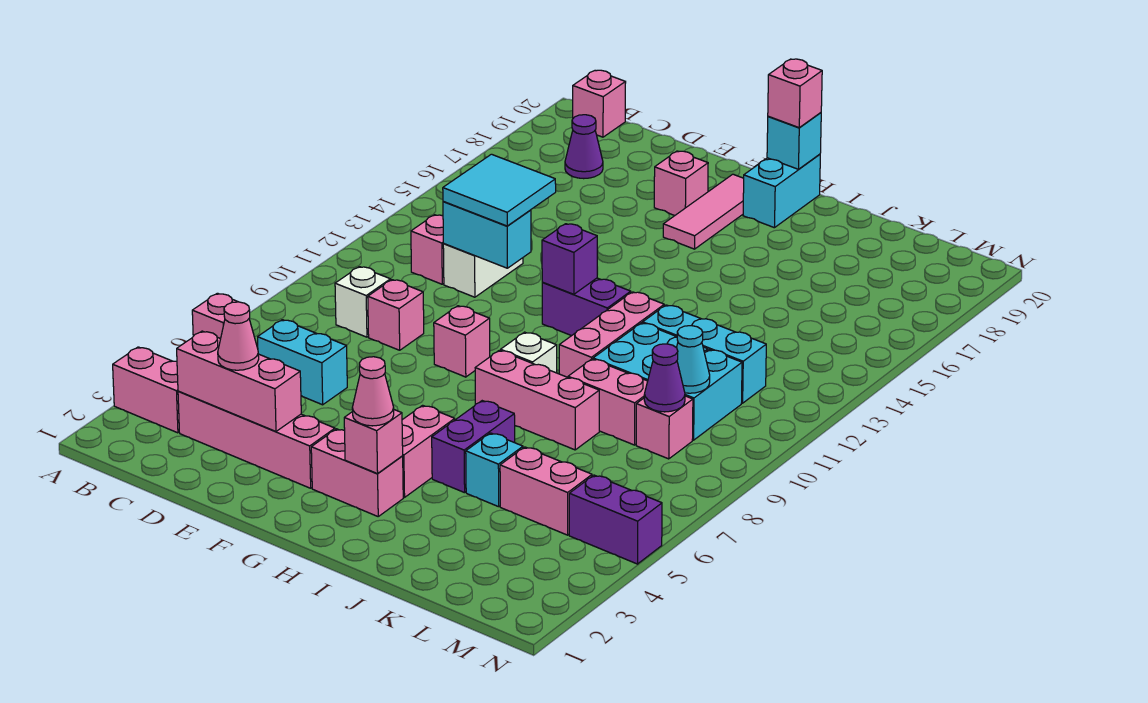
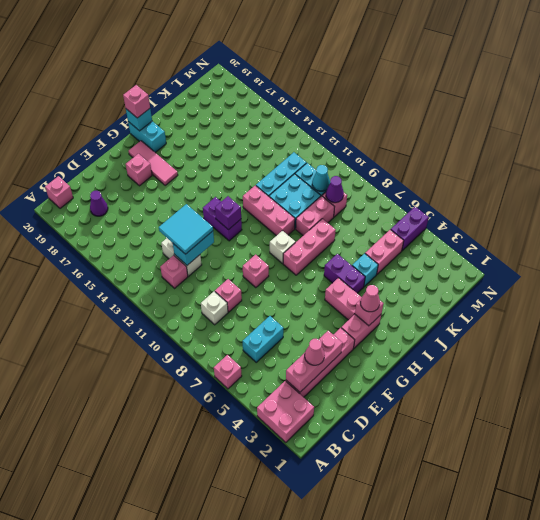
pink brick A3:B3 level 1 -> pink brick A2:B3 level 1
purple brick G12:H12 level 1 -> purple brick G12:G13 level 1

